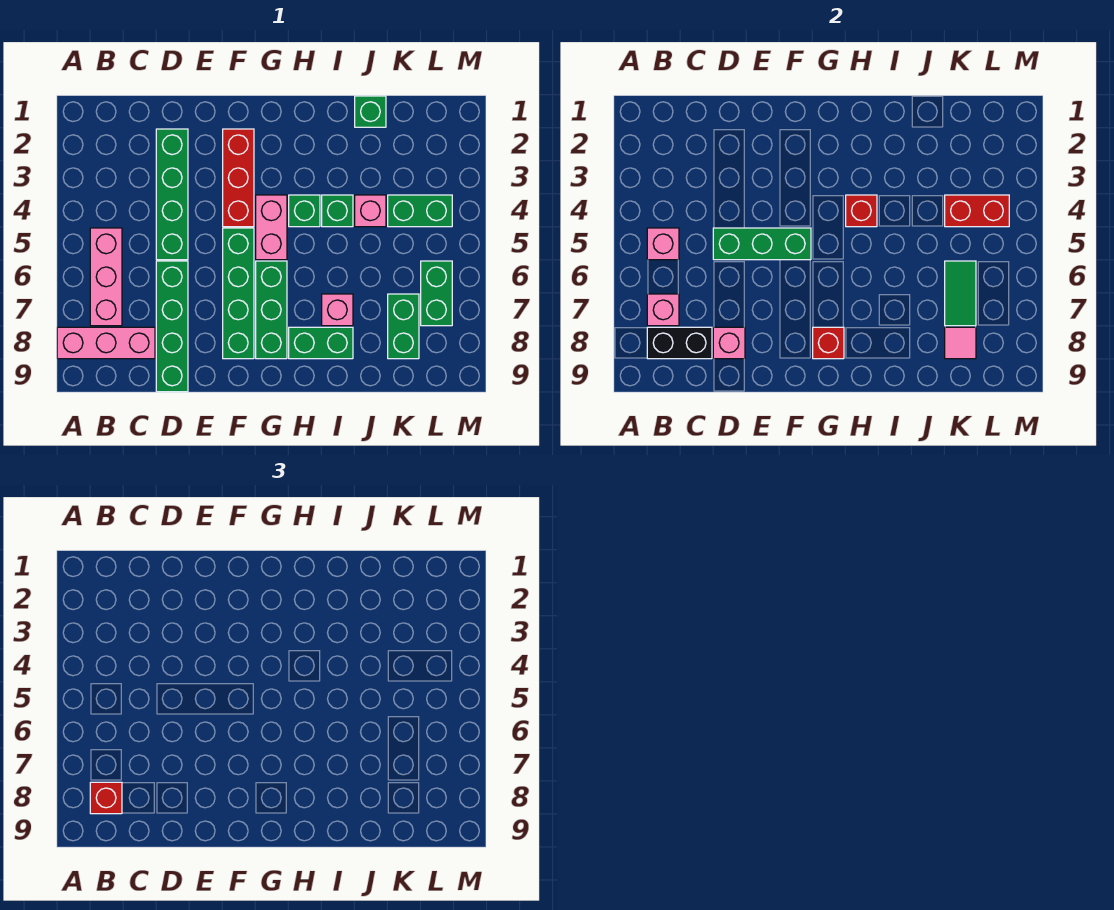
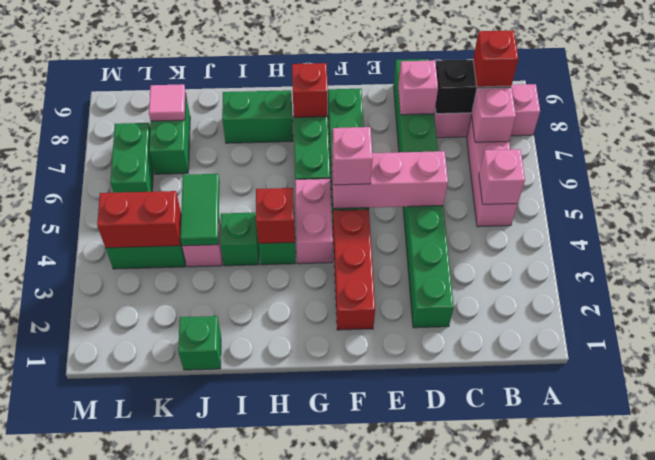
green brick D5:F5 level 2 -> pink brick D5:F5 level 2
pink brick I7 level 1 -> pink brick F5 level 3
green tile K6:K7 level 2 -> green tile J4:J5 level 2

